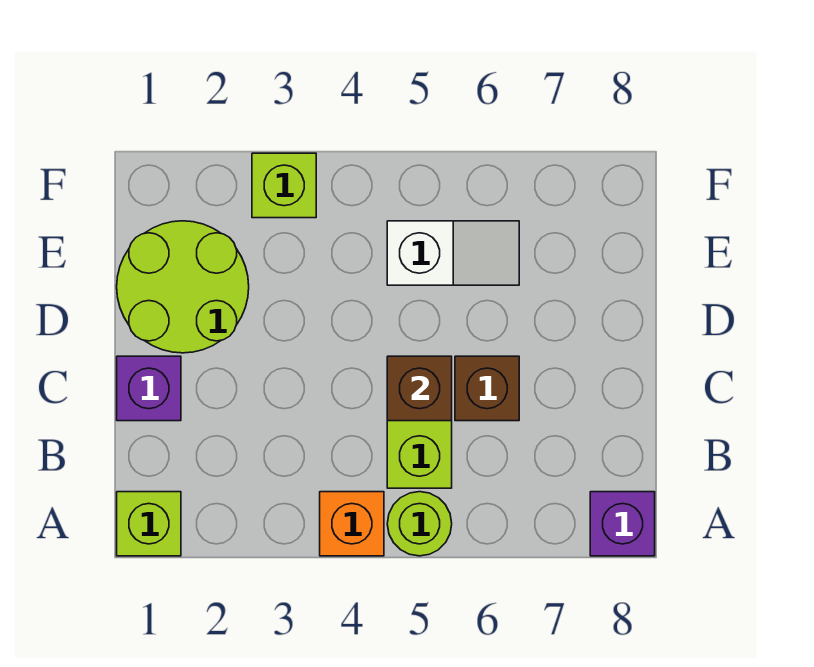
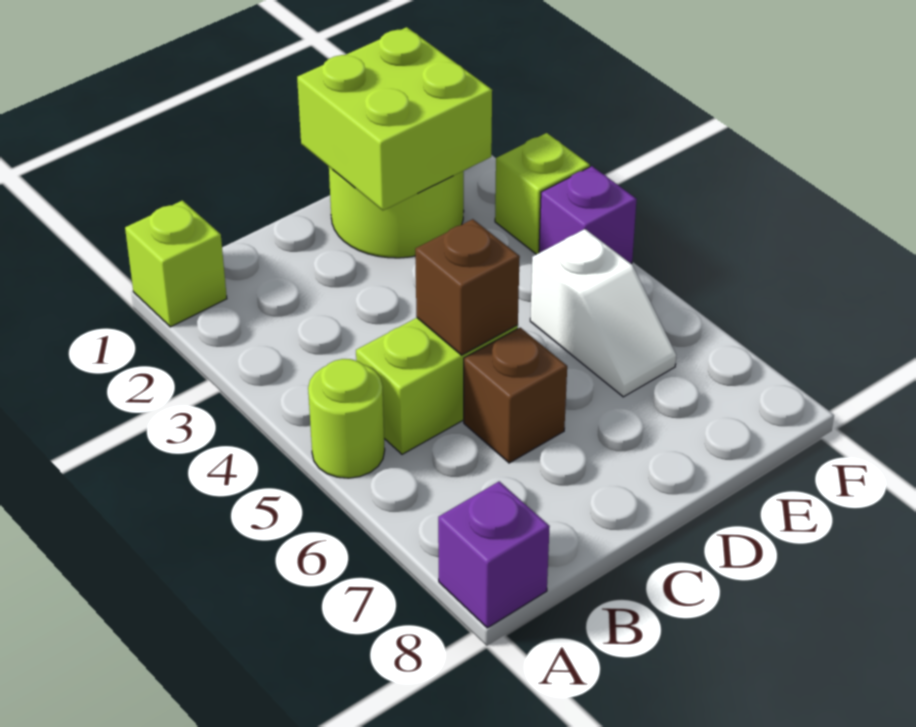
orange brick A4 level 1 -> none
purple brick C1 level 1 -> purple brick F4 level 1
none -> lime brick D1:E2 level 2

